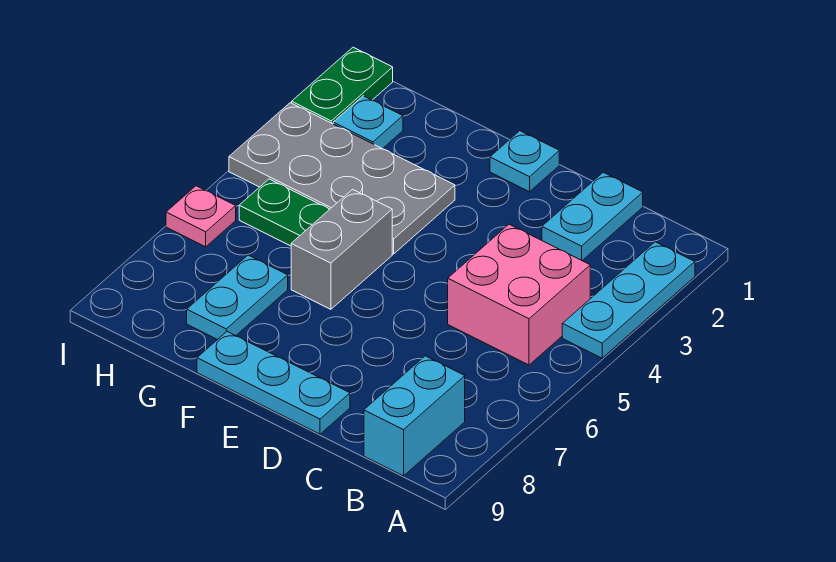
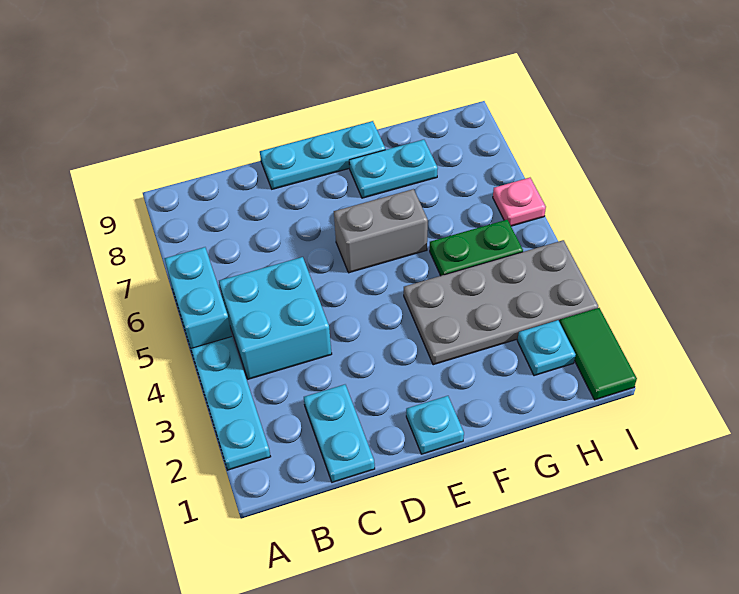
pink brick B4:C5 level 1 -> cyan brick B4:C5 level 1
cyan brick B8:B9 level 1 -> cyan brick A5:A6 level 1
grey brick F5:F6 level 1 -> grey brick E6:F6 level 1
cyan plate G7:G8 level 1 -> cyan plate F8:G8 level 1
green plate I1:I2 level 1 -> green tile I1:I2 level 1

